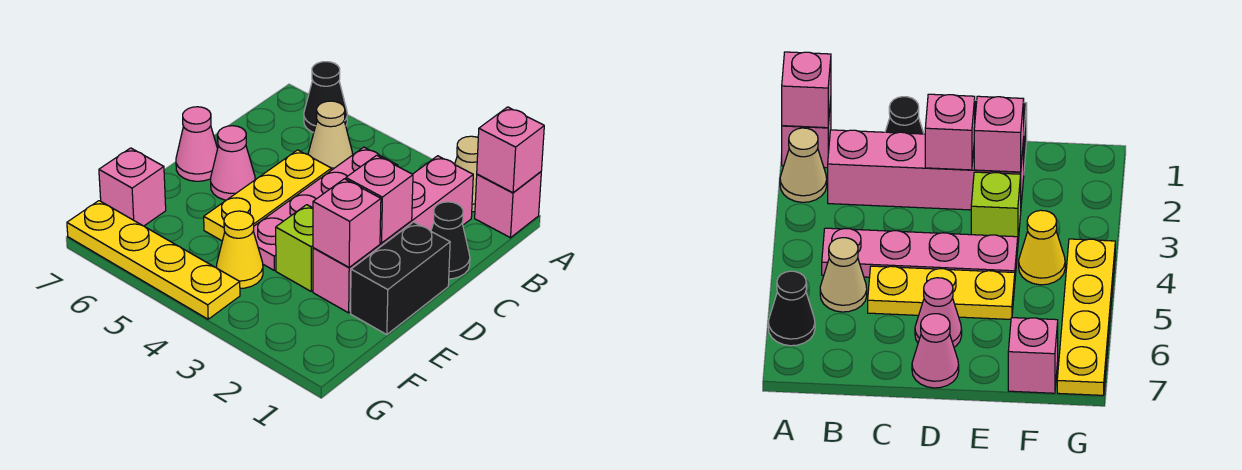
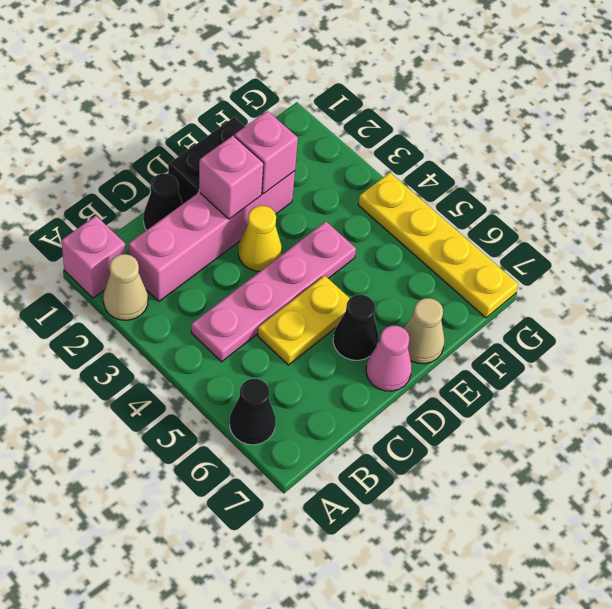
pink brick A1 level 2 -> none
tan cone B5 level 1 -> tan cone E7 level 1
yellow plate C5:E5 level 1 -> yellow plate C5:D5 level 1
pink cone D6 level 1 -> black cone D6 level 1
lime brick E3 level 1 -> none
yellow cone F4 level 1 -> yellow cone D3 level 1
pink brick F7 level 1 -> none

